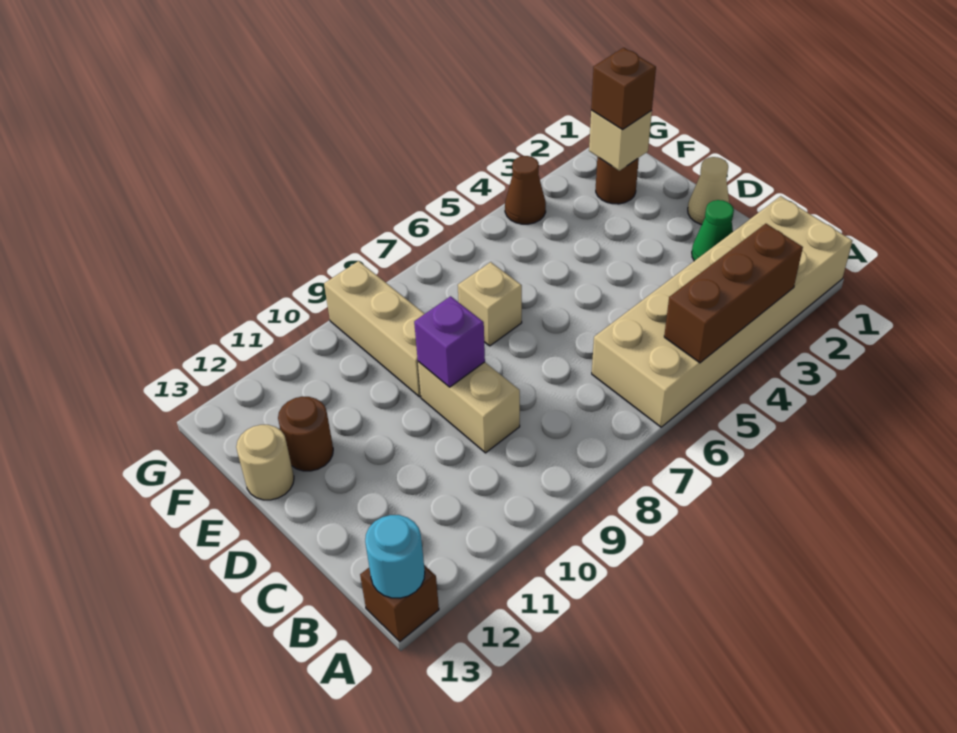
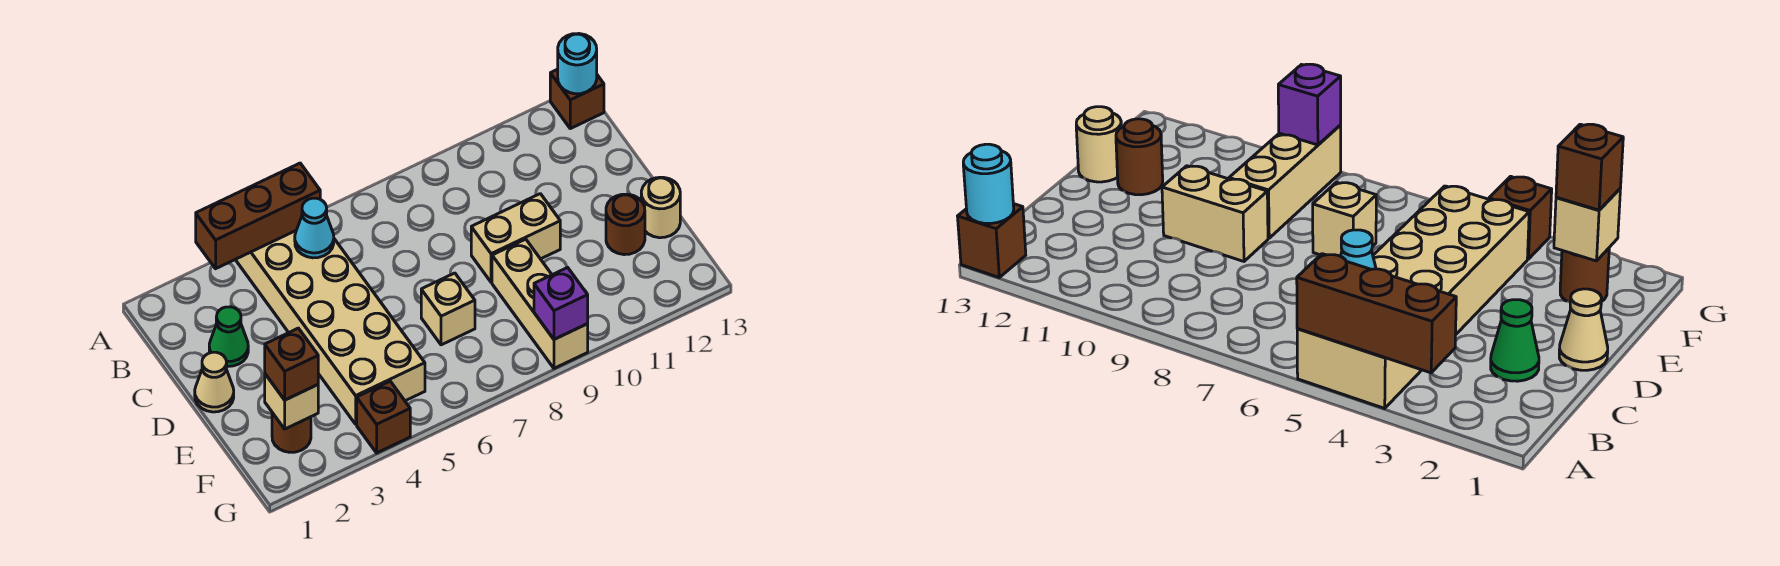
tan brick A1:B6 level 1 -> tan brick A4:F5 level 1
none -> cyan cone B5 level 2
tan brick C9:D9 level 1 -> tan brick D9:D10 level 1
purple brick D9 level 2 -> purple brick G9 level 2
brown cone G4 level 1 -> brown brick G4 level 1

